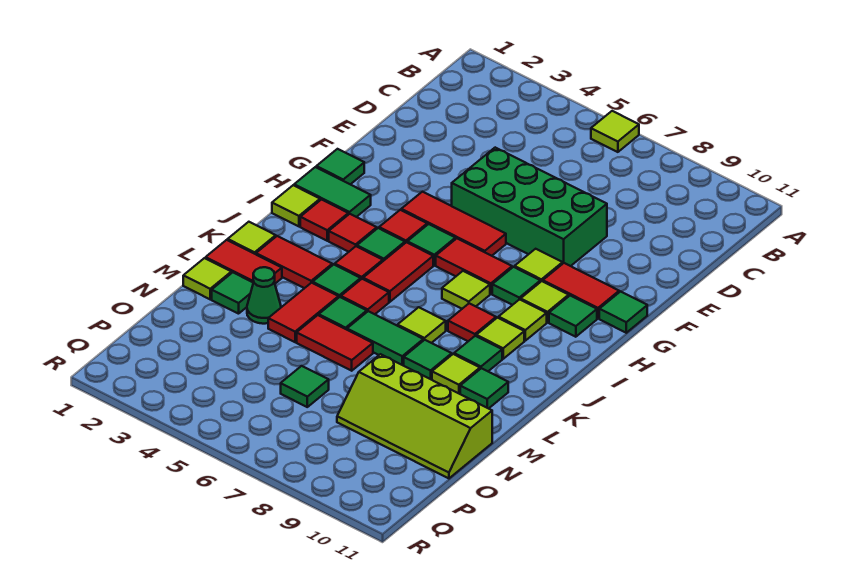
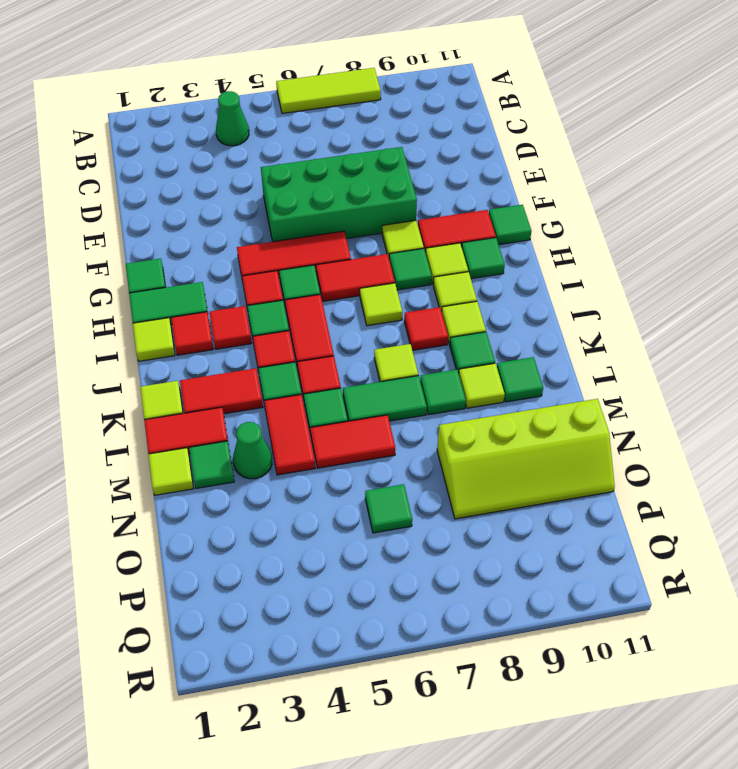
lime tile A6 level 1 -> lime tile A6:A8 level 1
none -> green cone B4 level 1

